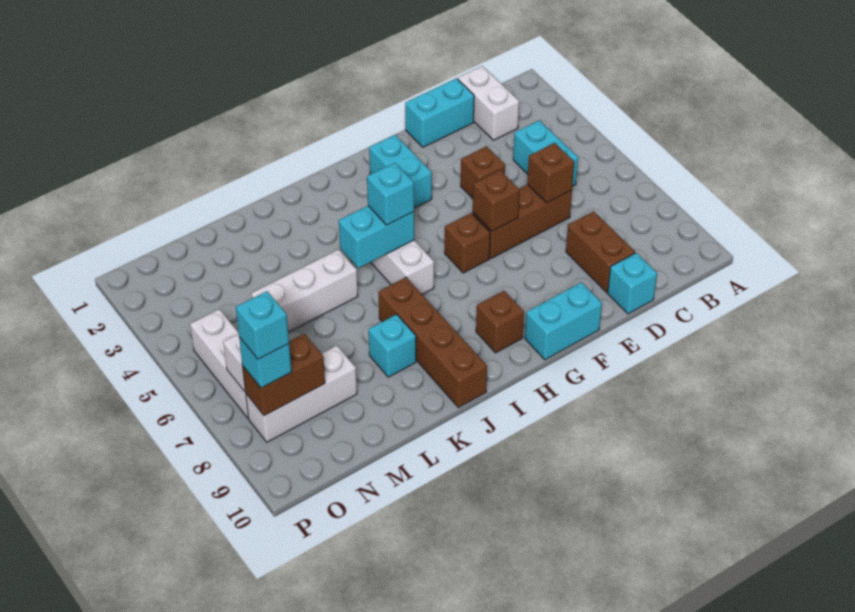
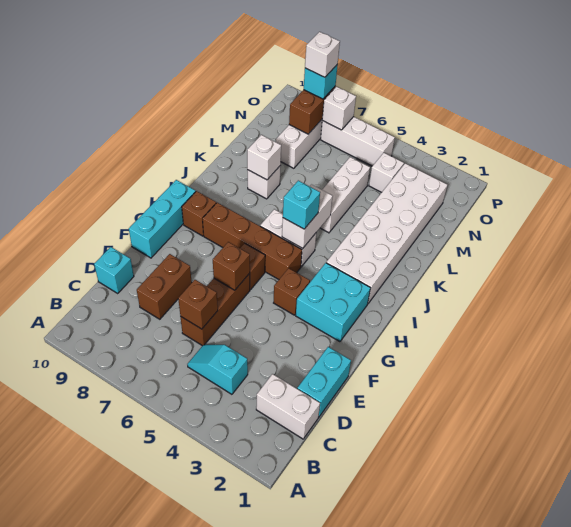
cyan brick C4:C5 level 1 -> cyan slope C4:C5 level 1 top 4
brown brick D8:D9 level 1 -> brown brick D8:E8 level 1
brown brick E4 level 1 -> brown brick G4 level 1
cyan brick F10:G10 level 1 -> cyan brick F10:H10 level 1
cyan brick G2:G3 level 1 -> cyan brick G2:H3 level 1
none -> white brick I2:N3 level 1
cyan brick I5:J5 level 2 -> white brick I5:J5 level 2
brown brick J7:J10 level 1 -> brown brick H5:H8 level 1
cyan brick K8 level 1 -> white brick K8 level 1
none -> white brick K8 level 2
none -> white brick N4 level 1
cyan brick O8 level 4 -> white brick O8 level 4

